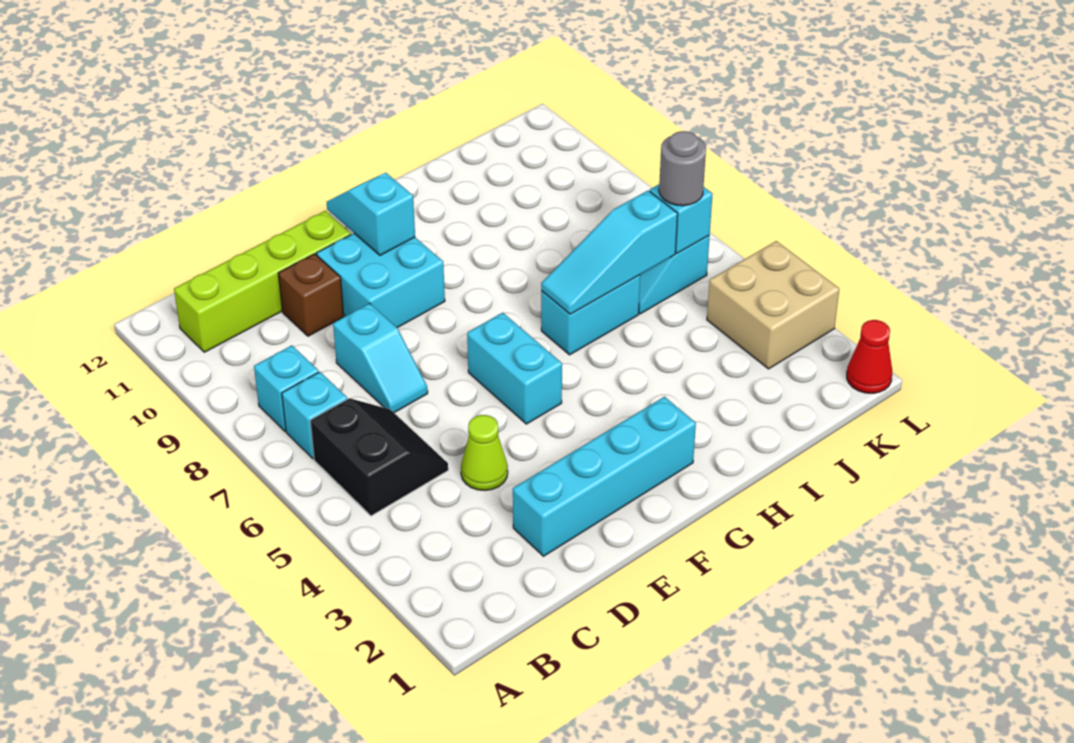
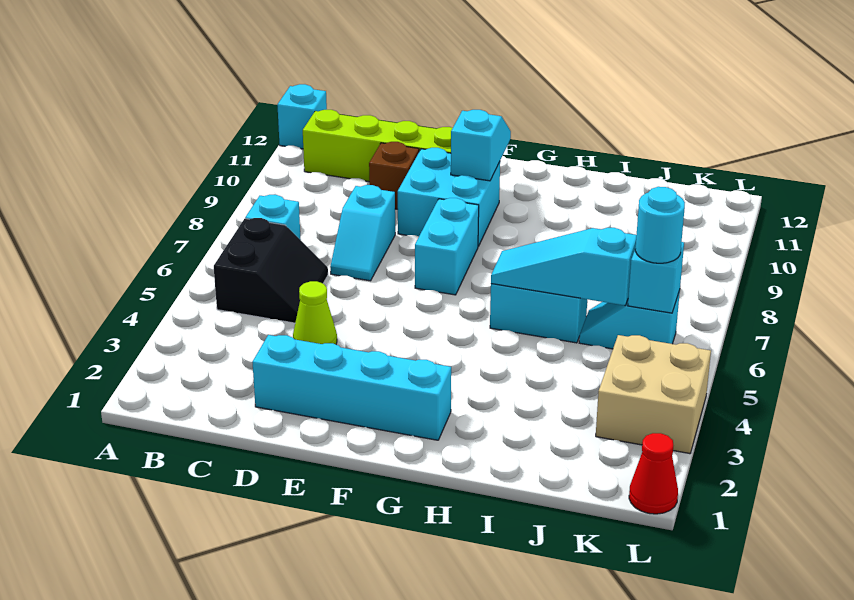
cyan brick B8 level 1 -> cyan brick A12 level 1
cyan brick F5:F6 level 1 -> cyan brick F7:F8 level 1
grey round brick K6 level 3 -> cyan round brick K6 level 3

